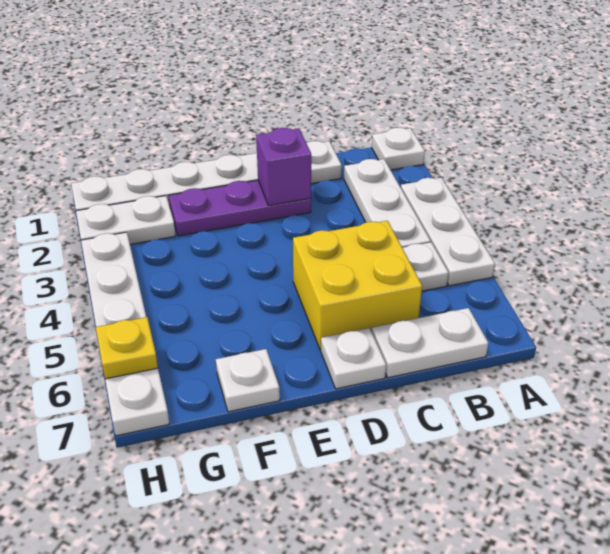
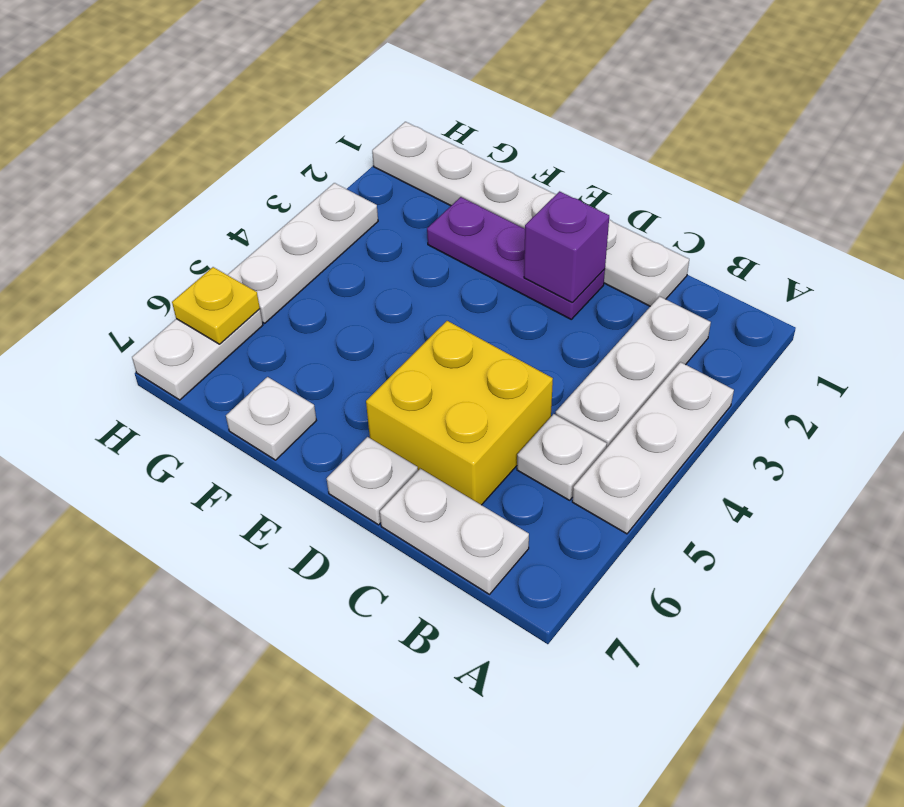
white plate A1 level 1 -> none
white plate G2:H2 level 1 -> none

